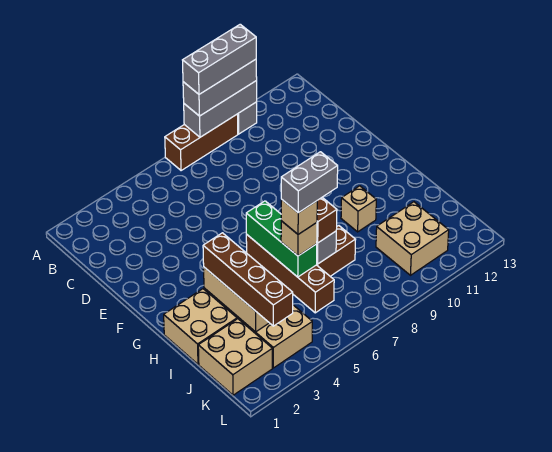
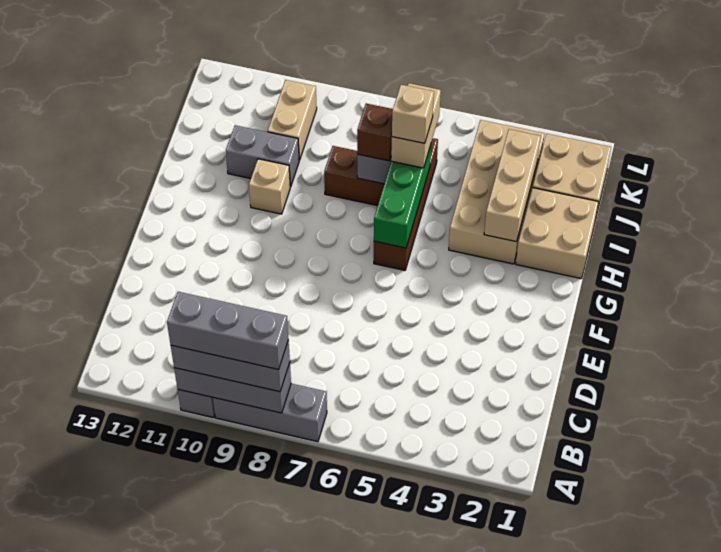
brown brick A7:A9 level 1 -> grey brick A7:A9 level 1
brown brick H3:K3 level 3 -> none
tan brick I6 level 3 -> tan brick I6:J6 level 3
grey brick I6:I7 level 5 -> grey brick I10:I11 level 1
tan brick J10:K11 level 1 -> tan brick J10:K10 level 1

